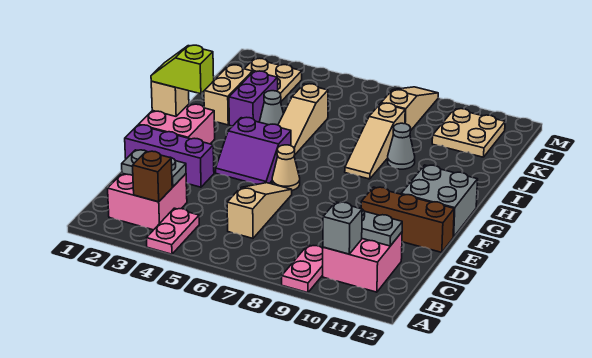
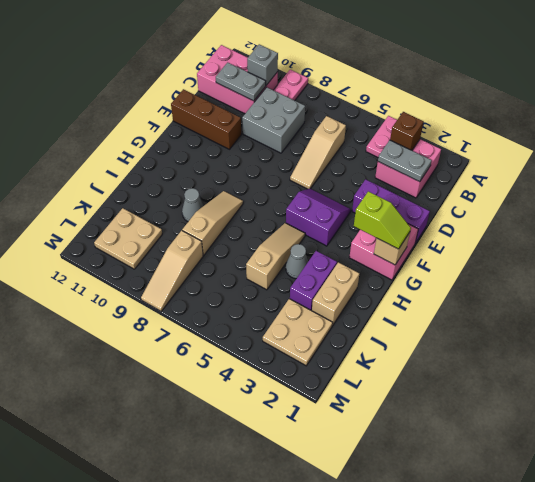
pink brick B10:C11 level 1 -> pink brick B10:C12 level 1
tan cone F6 level 1 -> none
grey brick F11:G12 level 1 -> grey brick C8:D9 level 1

